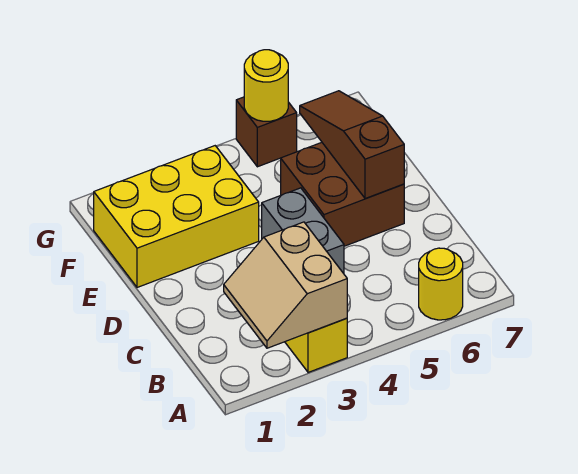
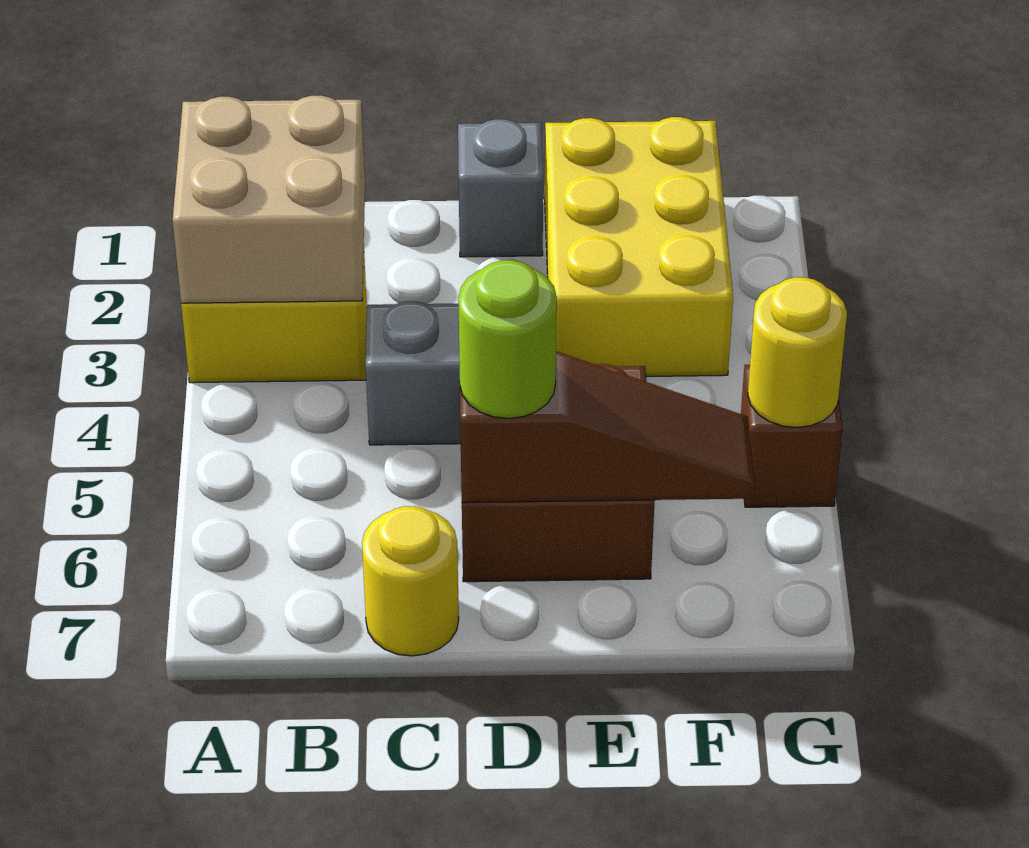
tan slope A2:B3 level 2 top 3 -> tan brick A2:B3 level 2
yellow round brick A6 level 1 -> yellow round brick C7 level 1
none -> grey brick D1 level 1
none -> lime round brick D6 level 3

